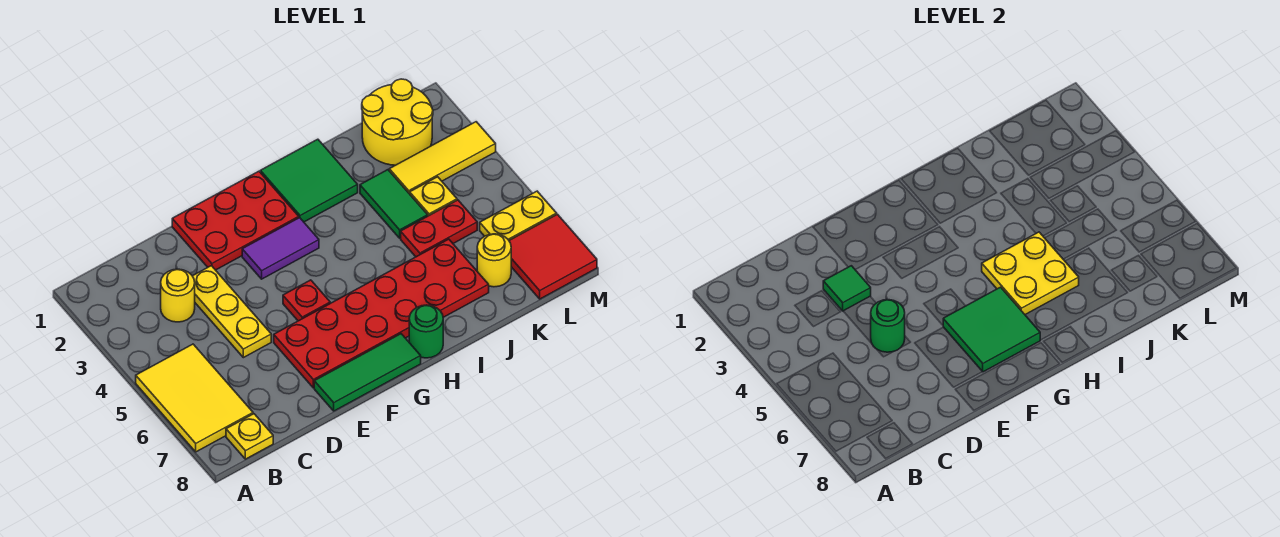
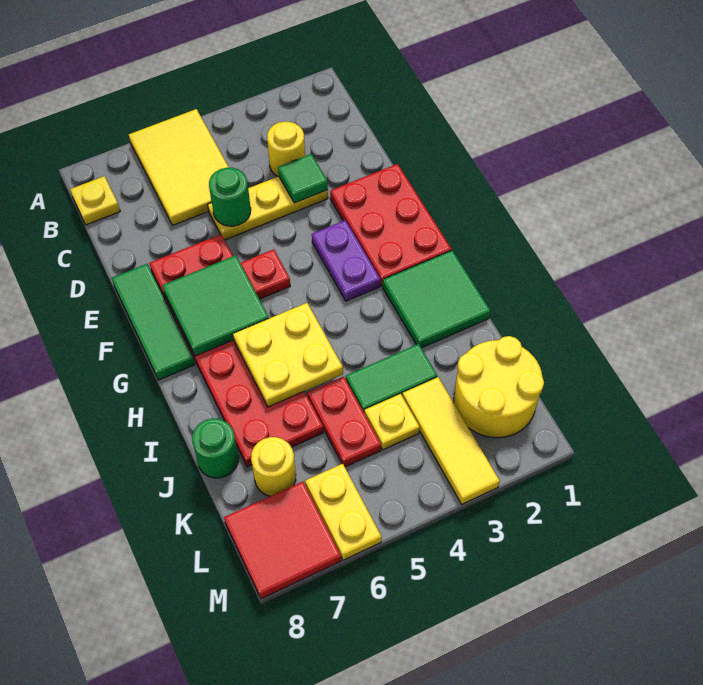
yellow tile A5:B7 level 1 -> yellow tile A5:C6 level 1
purple tile F3:G3 level 1 -> purple plate F3:G3 level 1
green round brick H8 level 1 -> green round brick J8 level 1

